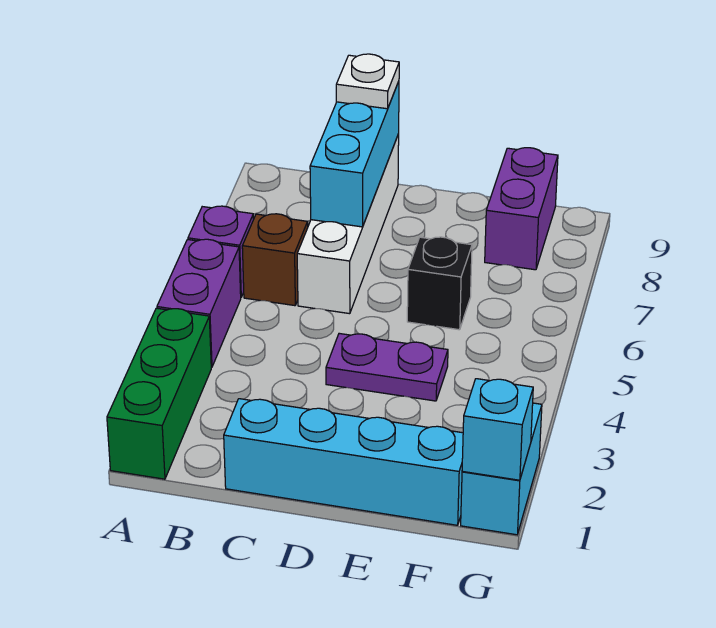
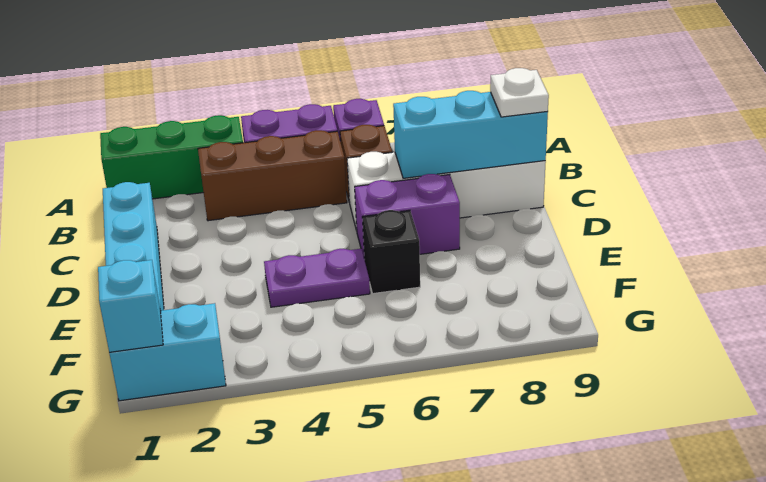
none -> brown brick B3:B5 level 1
purple plate D4:E4 level 1 -> purple plate E4:E5 level 1
purple brick F8:F9 level 1 -> purple brick D6:D7 level 1

